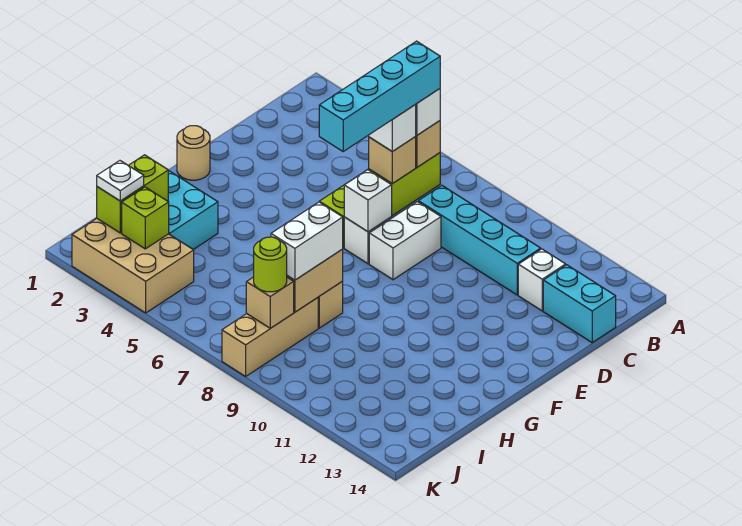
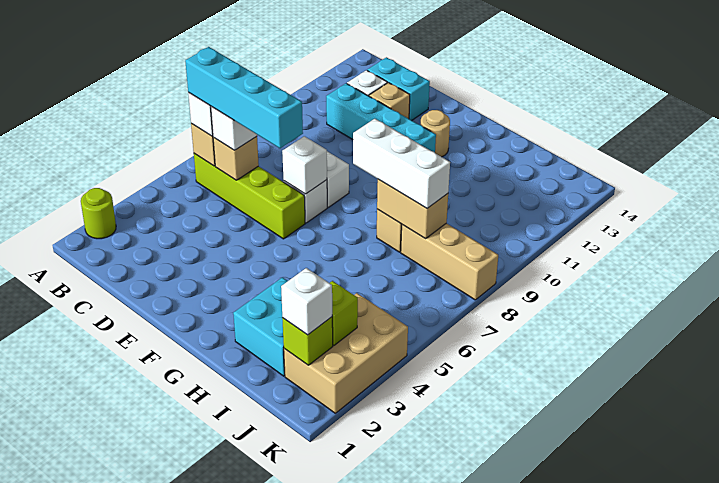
cyan brick C8:C11 level 1 -> cyan brick C11:F11 level 1
cyan brick C13:C14 level 1 -> cyan brick C13:D13 level 1
tan round brick F1 level 1 -> tan round brick F12 level 1
white brick H8:I8 level 3 -> white brick G8:I8 level 3
lime brick I2:J2 level 2 -> lime brick J2 level 2
white plate J2 level 3 -> white brick J2 level 3
tan brick J8 level 2 -> tan brick D12 level 1
lime round brick J8 level 3 -> lime round brick A2 level 1

